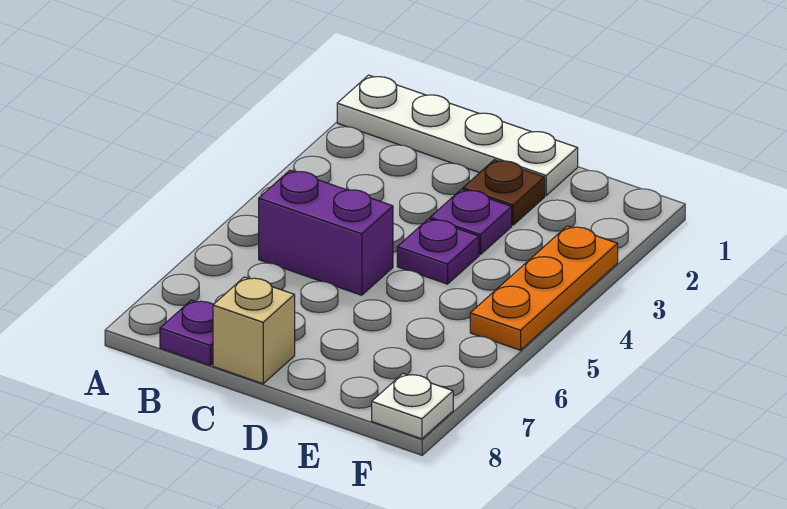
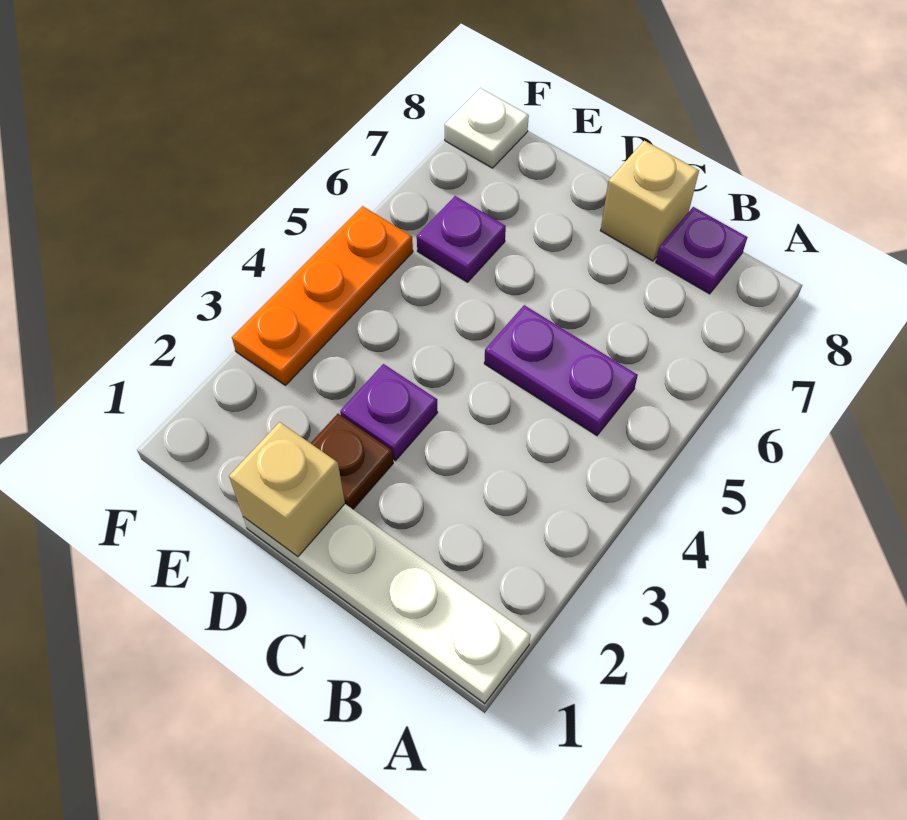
purple brick B5:C5 level 1 -> purple plate B5:C5 level 1
none -> tan brick D1 level 2
purple plate D4 level 1 -> purple plate E6 level 1

